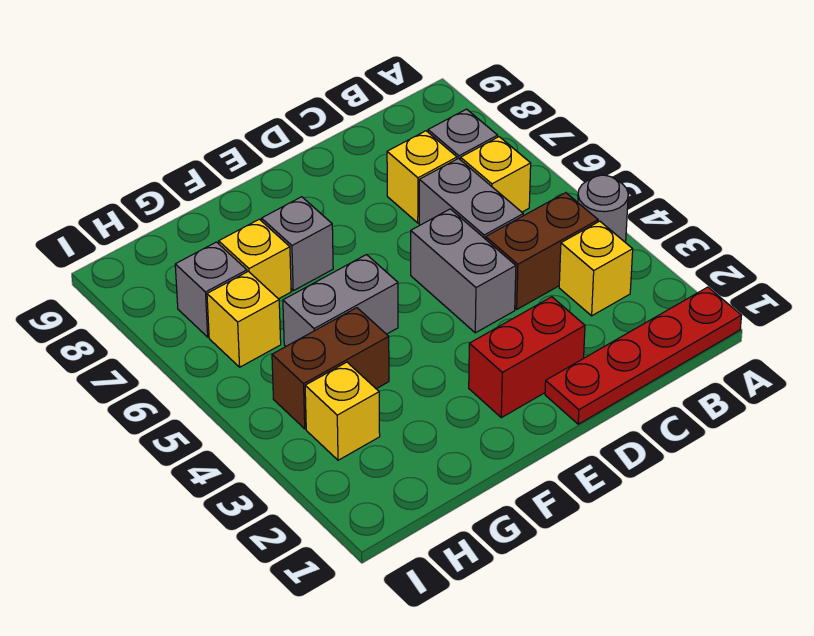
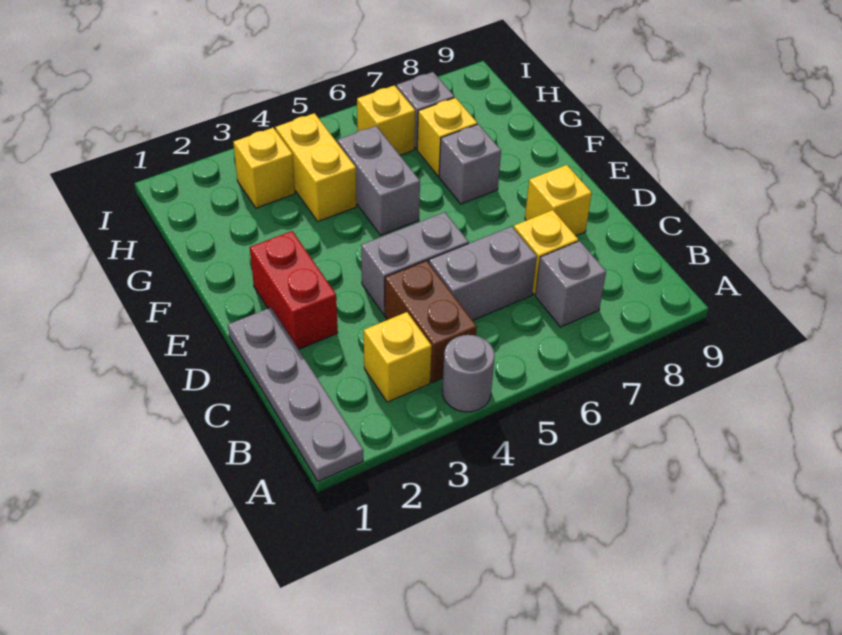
red plate A1:D1 level 1 -> grey plate A1:D1 level 1
yellow brick B6 level 1 -> yellow brick D8 level 1
brown brick G4:H4 level 1 -> yellow brick G4:H4 level 1

